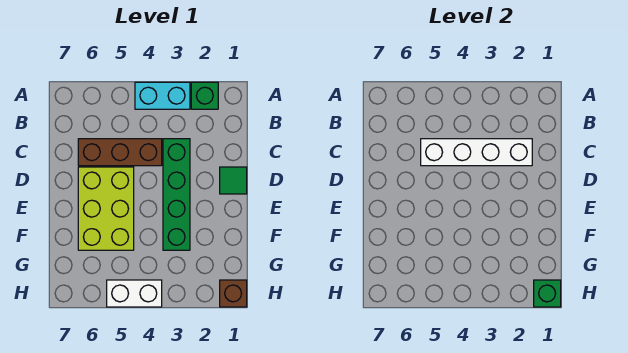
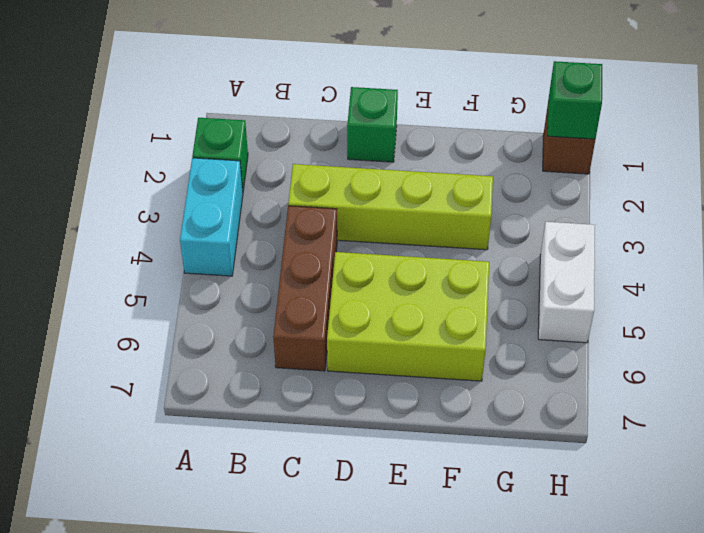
white brick C2:C5 level 2 -> none
green brick C3:F3 level 1 -> lime brick C3:F3 level 1
green tile D1 level 1 -> green brick D1 level 1

